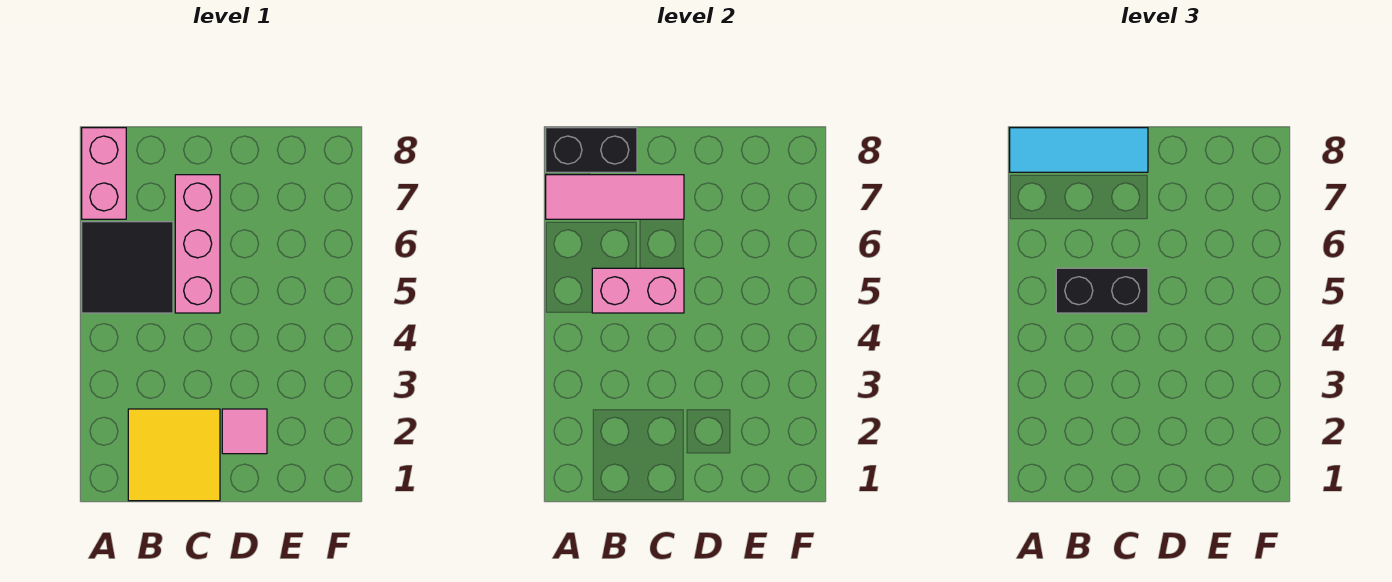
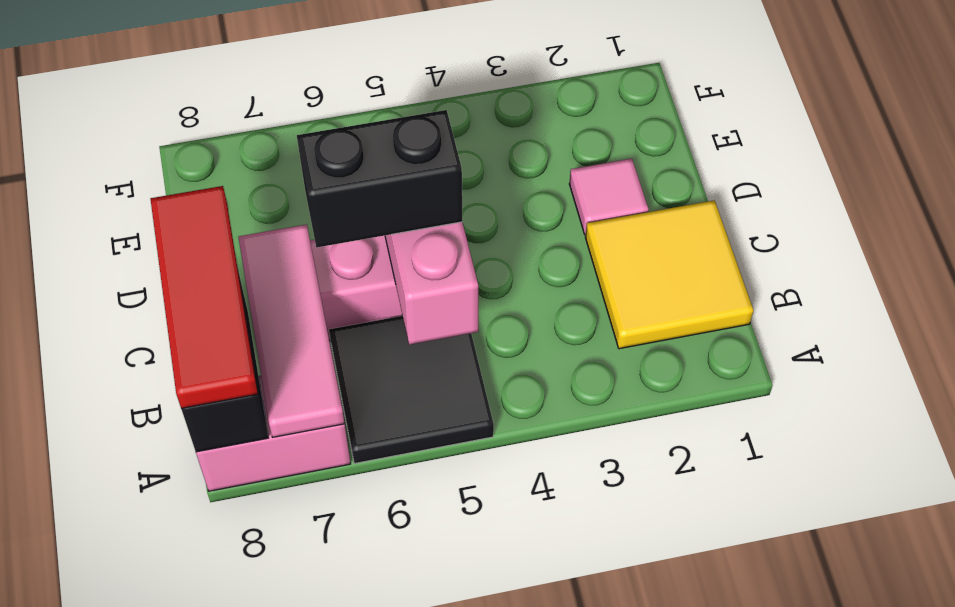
cyan tile A8:C8 level 3 -> red tile A8:C8 level 3
black brick B5:C5 level 3 -> black brick C5:C6 level 3

